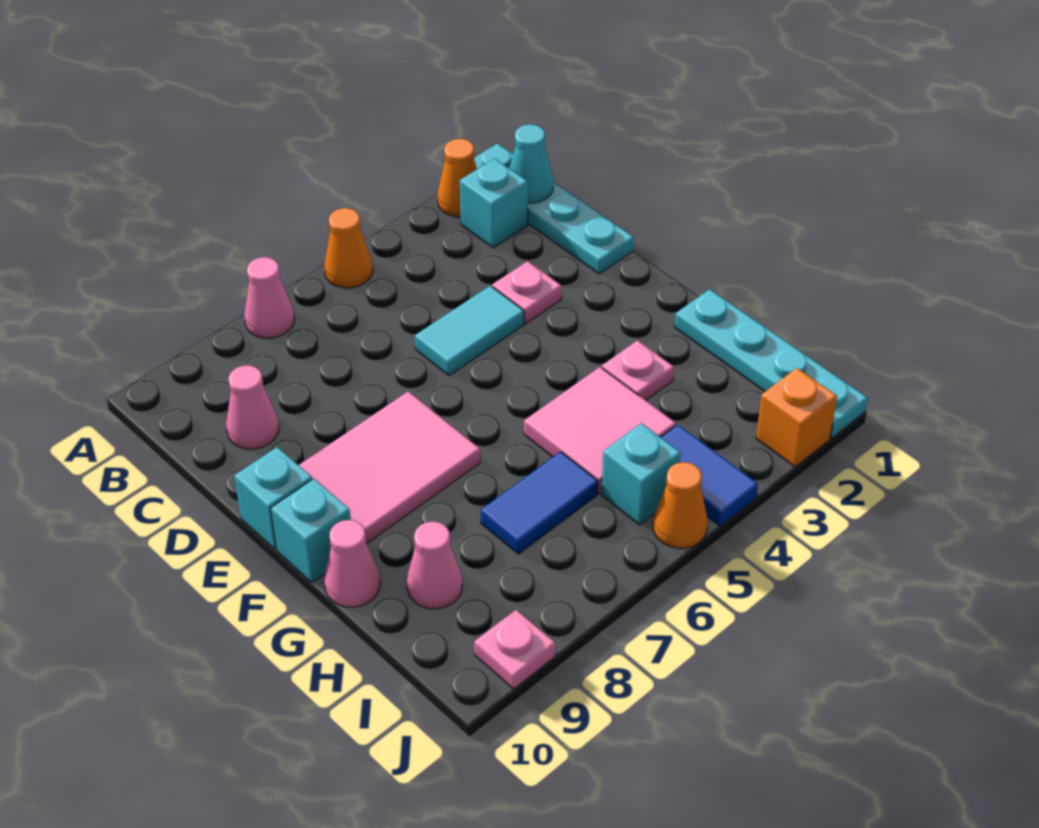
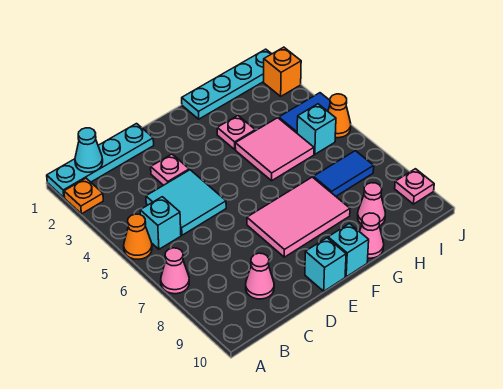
orange cone A2 level 1 -> orange plate A2 level 1
cyan brick B2 level 1 -> cyan brick B5 level 1
cyan tile D4:D5 level 1 -> cyan tile C4:D5 level 1
pink tile E7:F9 level 1 -> pink tile E7:G8 level 1
blue tile H6:H7 level 1 -> blue tile H7:I7 level 1

